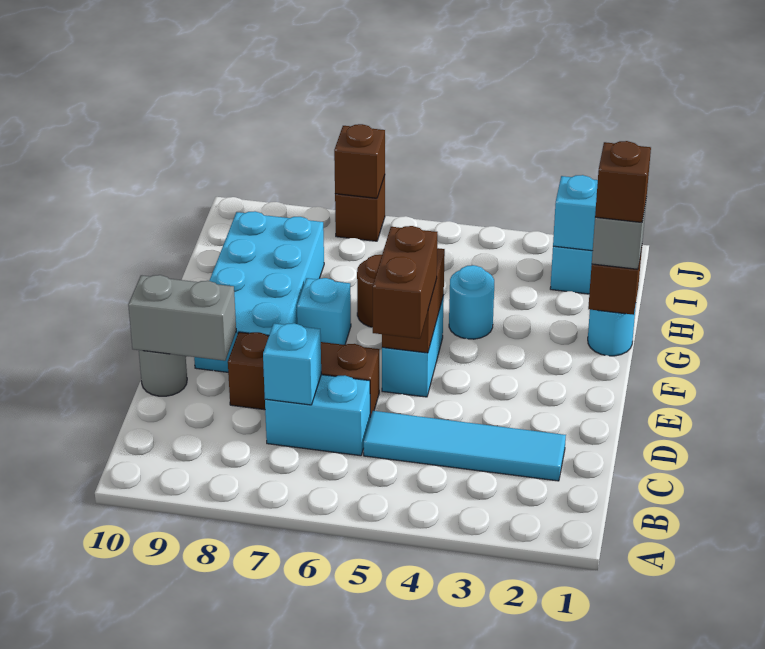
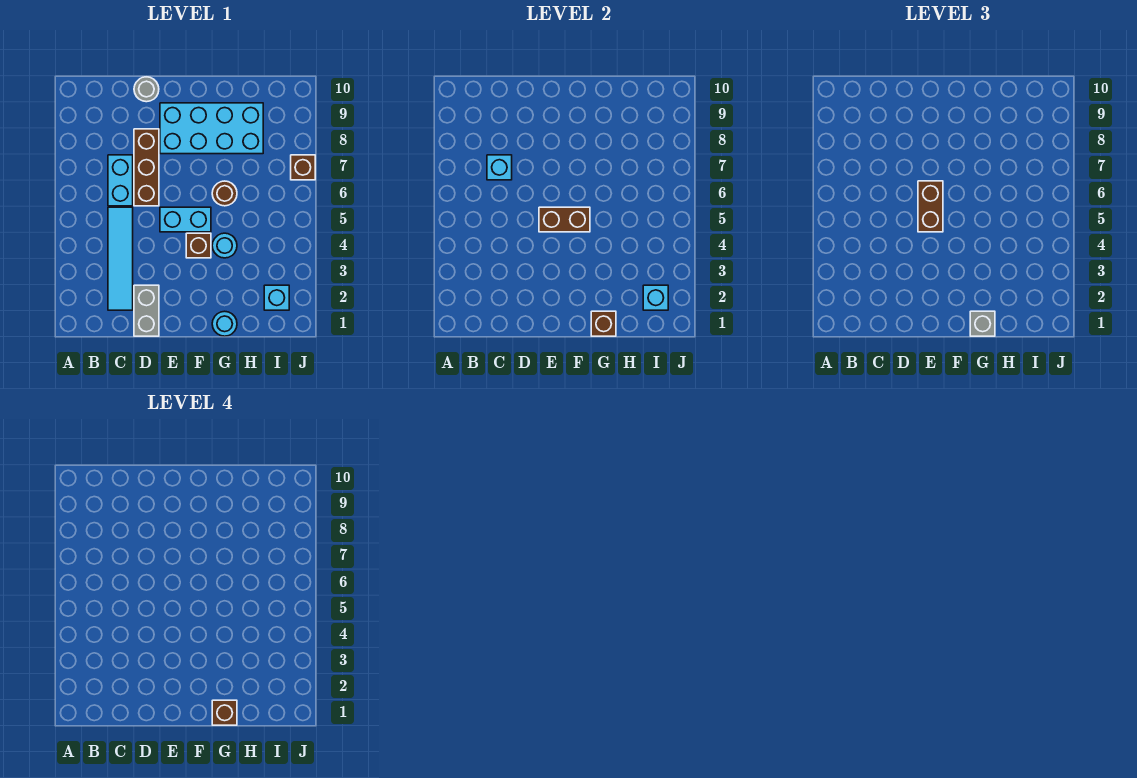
brown brick D5:E5 level 3 -> brown brick E5:E6 level 3
grey brick D9:D10 level 2 -> grey brick D1:D2 level 1
cyan brick F7 level 1 -> none
brown brick J7 level 2 -> brown brick F4 level 1

